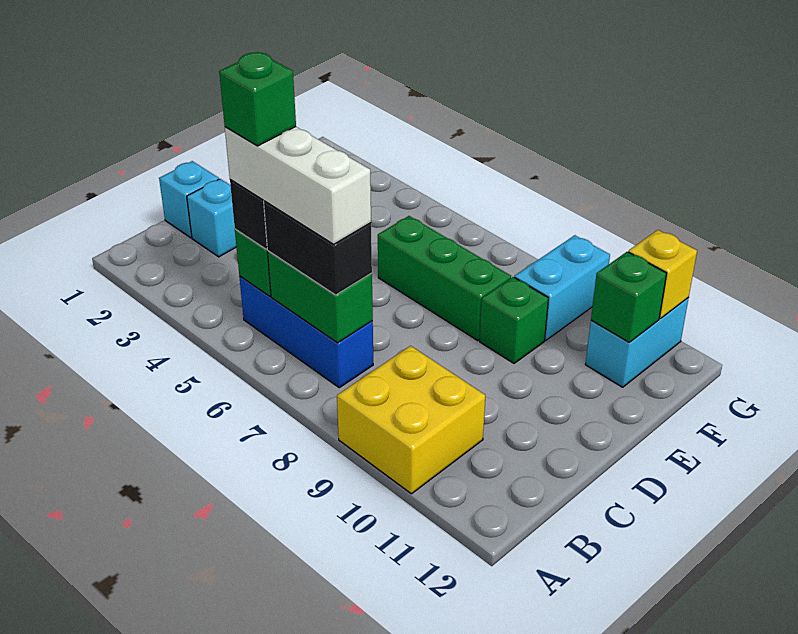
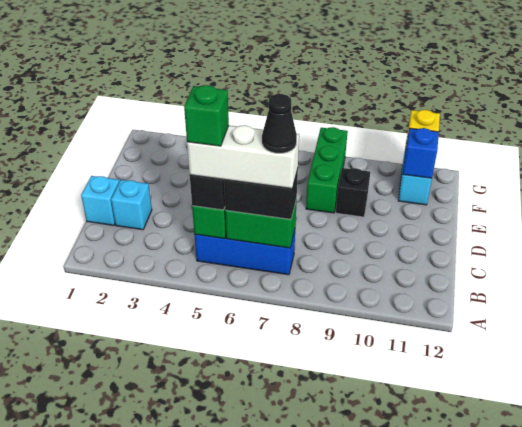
yellow brick A9:B10 level 1 -> none
none -> black cone B7 level 5
green brick E6:E8 level 1 -> green brick E8:G8 level 1
green brick E9 level 1 -> black brick E9 level 1
cyan brick F9:G9 level 1 -> none
green brick F11 level 2 -> blue brick F11 level 2

